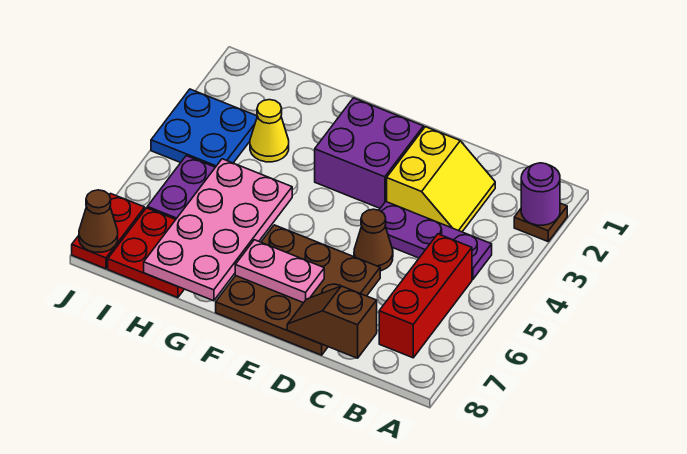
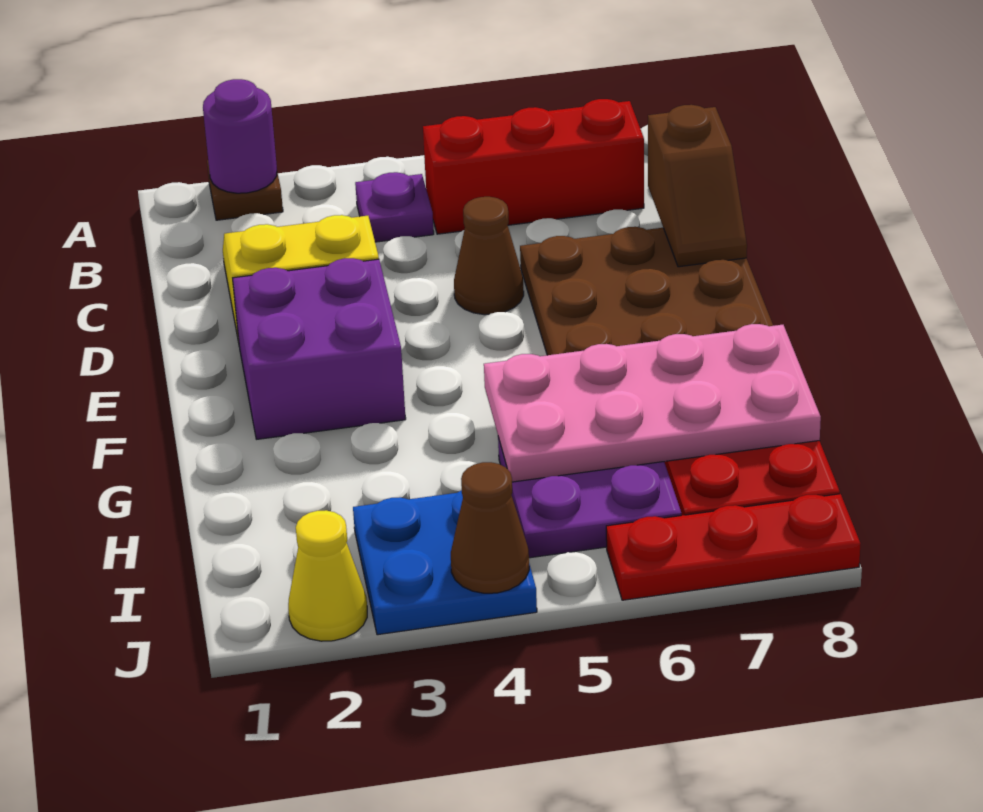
purple plate B4:D4 level 1 -> purple plate B4 level 1
pink plate E7:F7 level 2 -> none
yellow cone H3 level 1 -> yellow cone J2 level 1
red plate J7:J8 level 1 -> red plate J6:J8 level 1
brown cone J8 level 2 -> brown cone J4 level 2

